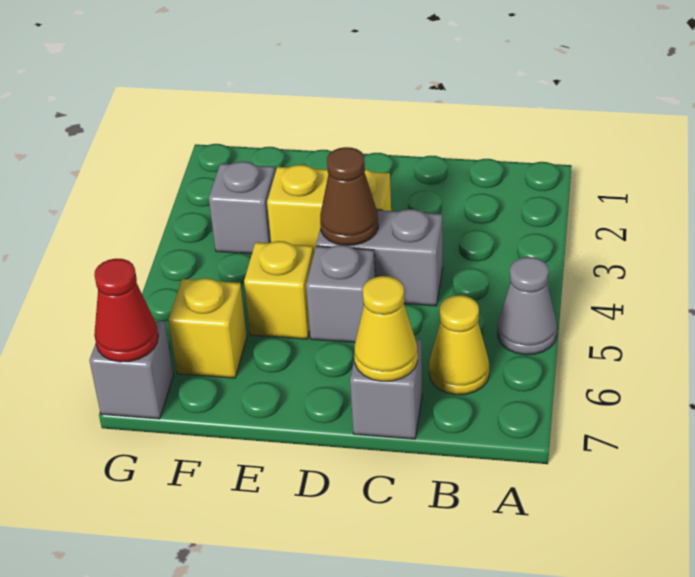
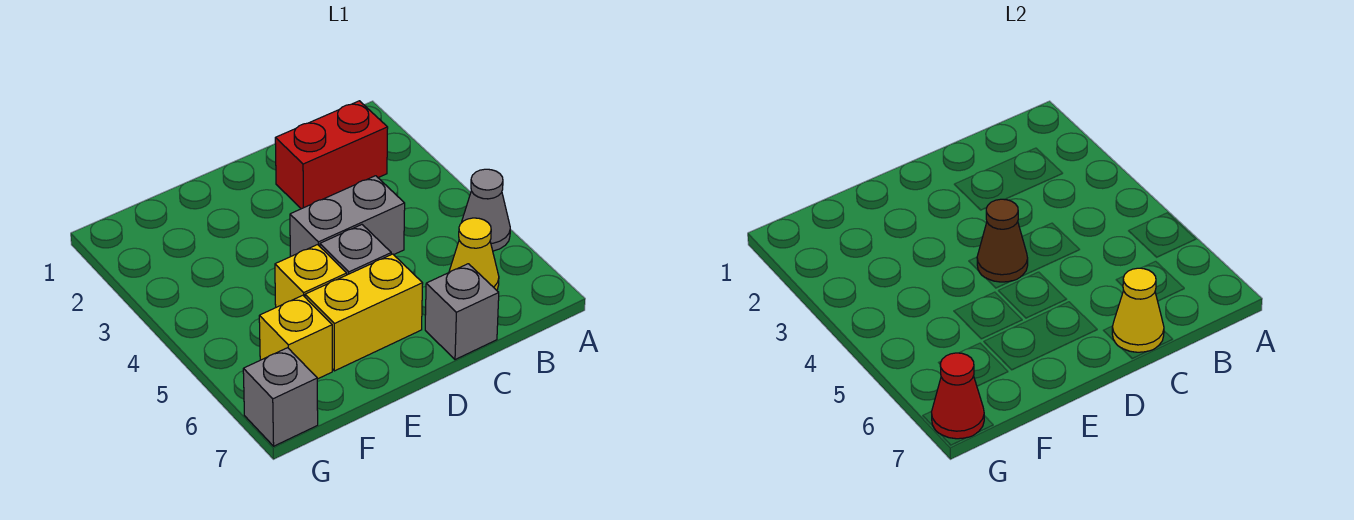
none -> red brick B2:C2 level 1
yellow brick D3:E3 level 1 -> yellow brick D6:E6 level 1
grey brick F3 level 1 -> none

